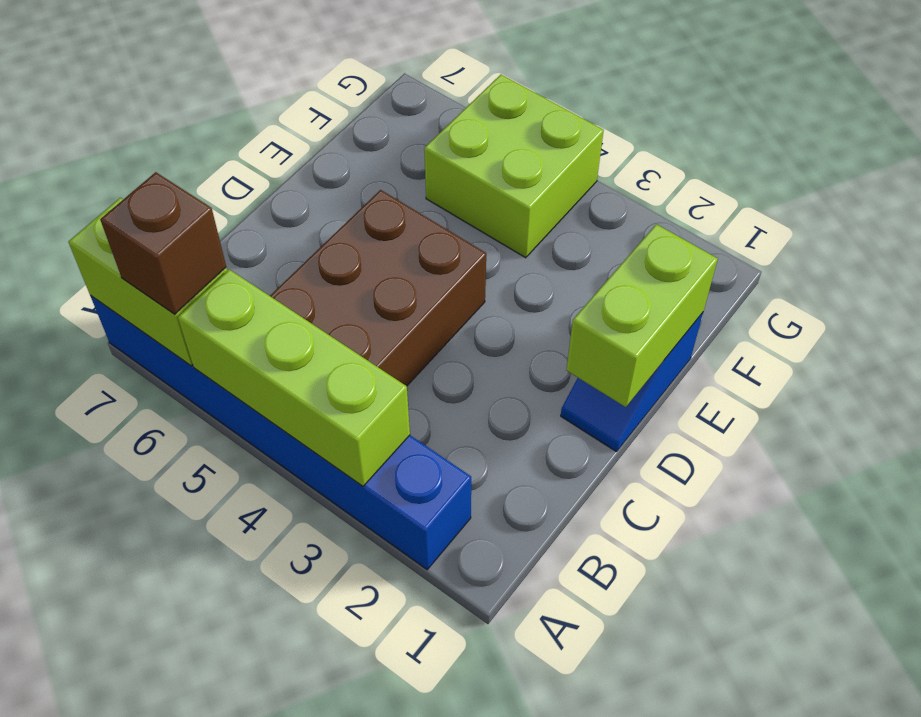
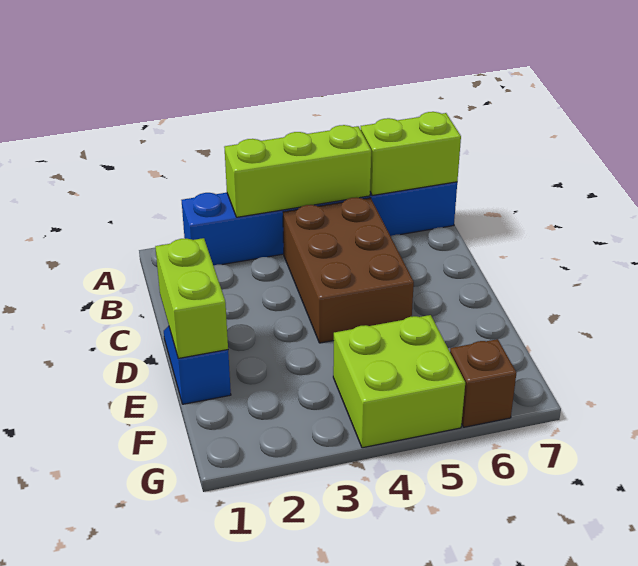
brown brick A6 level 3 -> brown brick G6 level 1

